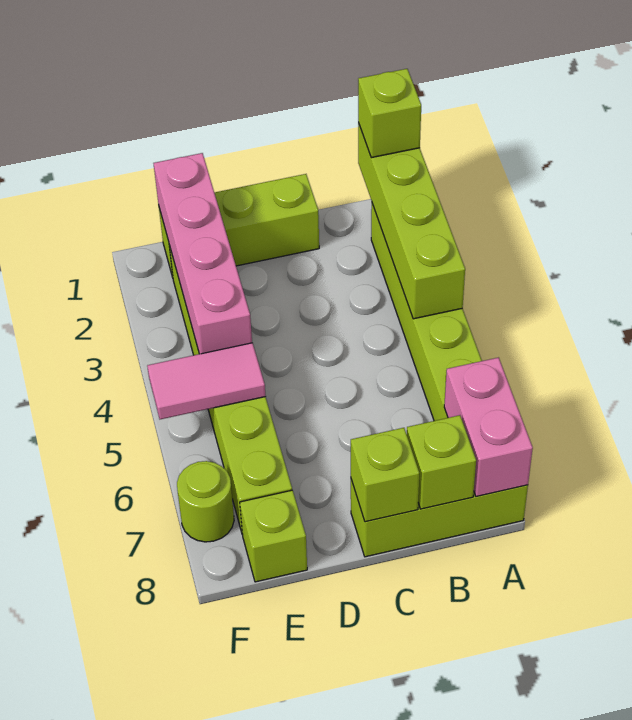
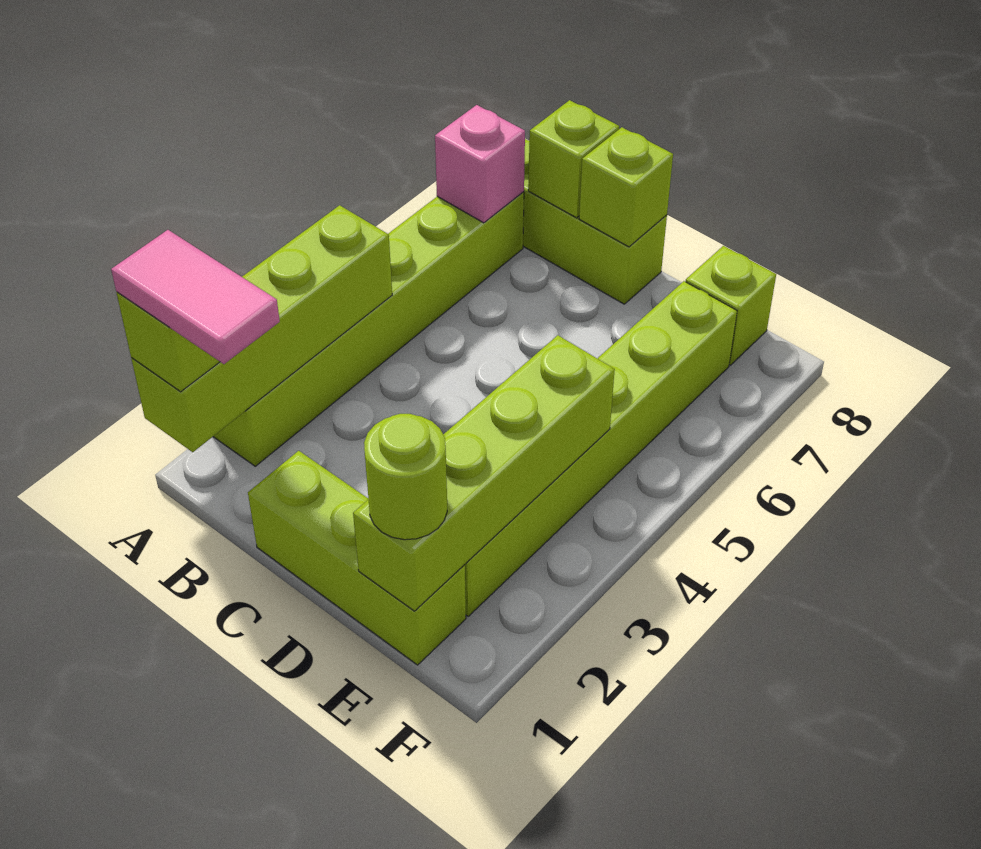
pink brick A7:A8 level 2 -> pink brick A7 level 2
pink brick E1:E4 level 2 -> lime brick E1:E4 level 2
pink tile E5:F5 level 2 -> pink tile A1:B1 level 4
lime round brick F7 level 1 -> lime round brick E1 level 3

